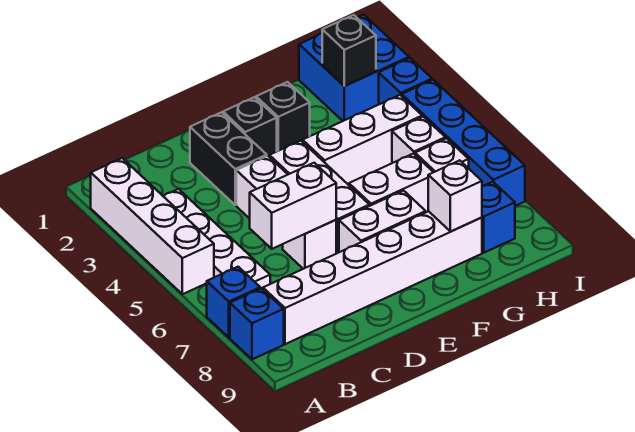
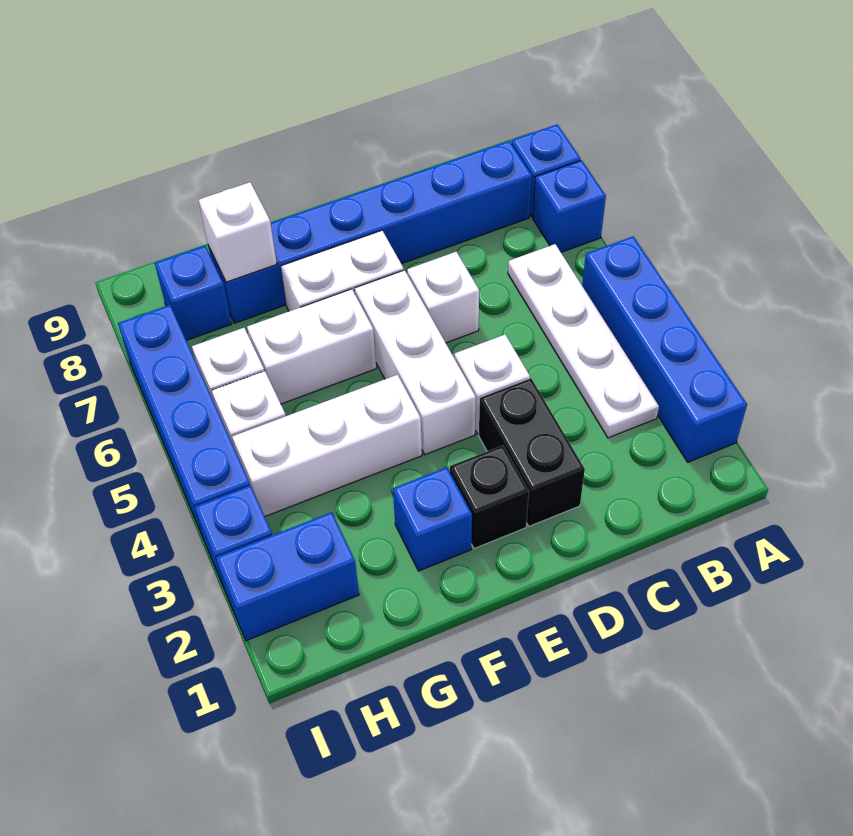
white brick A2:A5 level 1 -> blue brick A2:A5 level 1
white brick B8:G8 level 1 -> blue brick B8:G8 level 1
white brick C6:D6 level 2 -> none
black brick F2 level 1 -> blue brick F2 level 1
blue brick H1:I2 level 1 -> blue brick H2:I2 level 1
black brick H2 level 2 -> none

